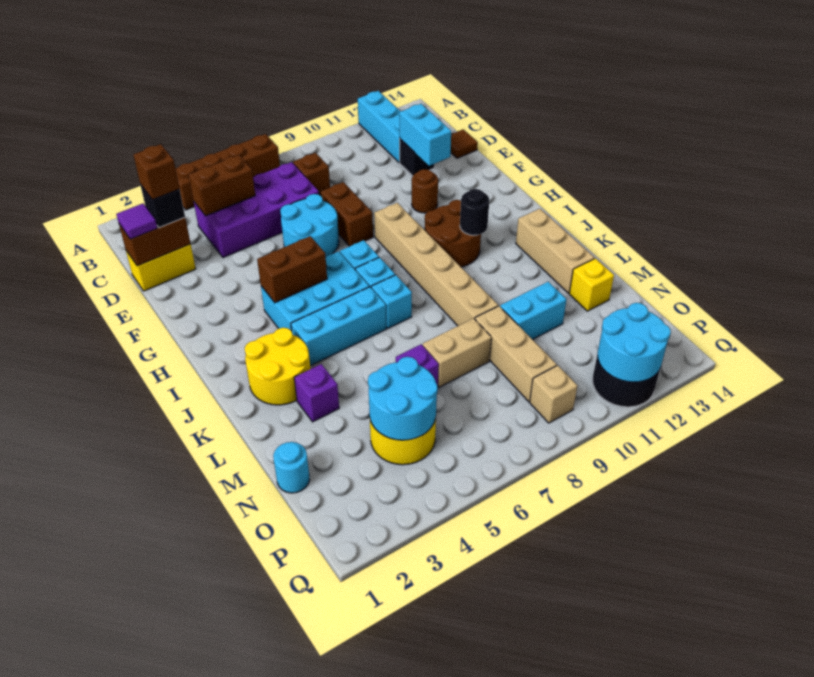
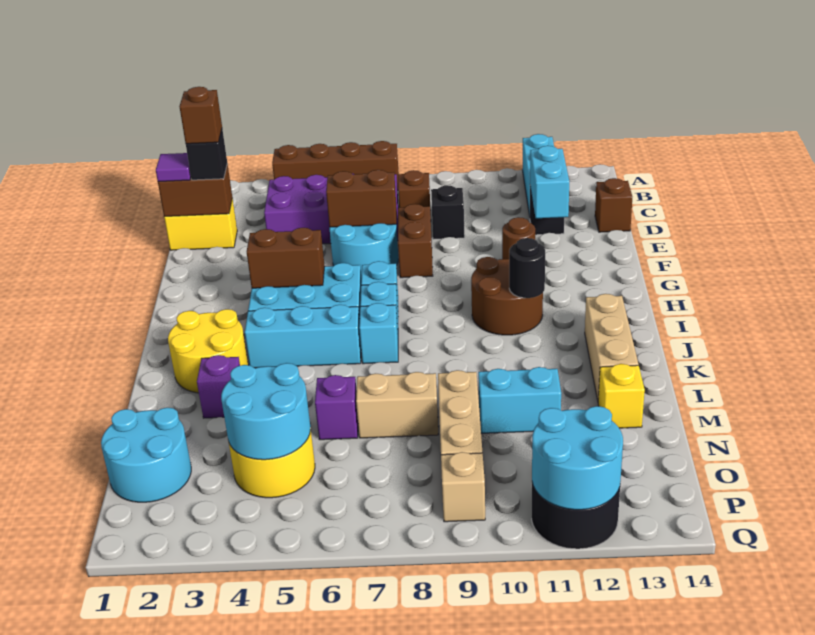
brown brick C4:C5 level 2 -> brown brick E6:E7 level 2
none -> black brick D9 level 1
brown tile D14 level 1 -> brown brick D14 level 1
tan brick G9:L9 level 1 -> none
cyan round brick N1 level 1 -> cyan round brick N1:O2 level 1

